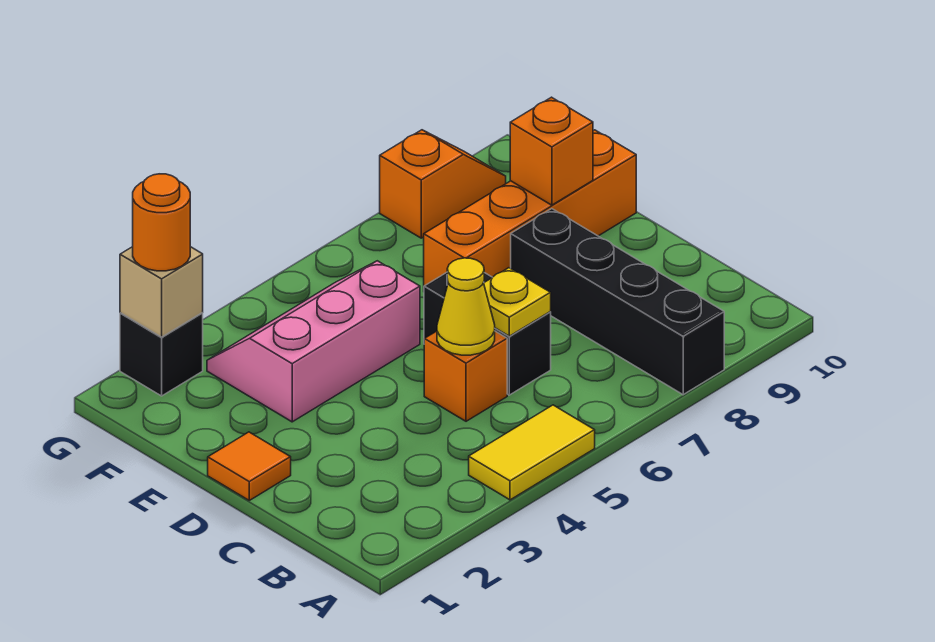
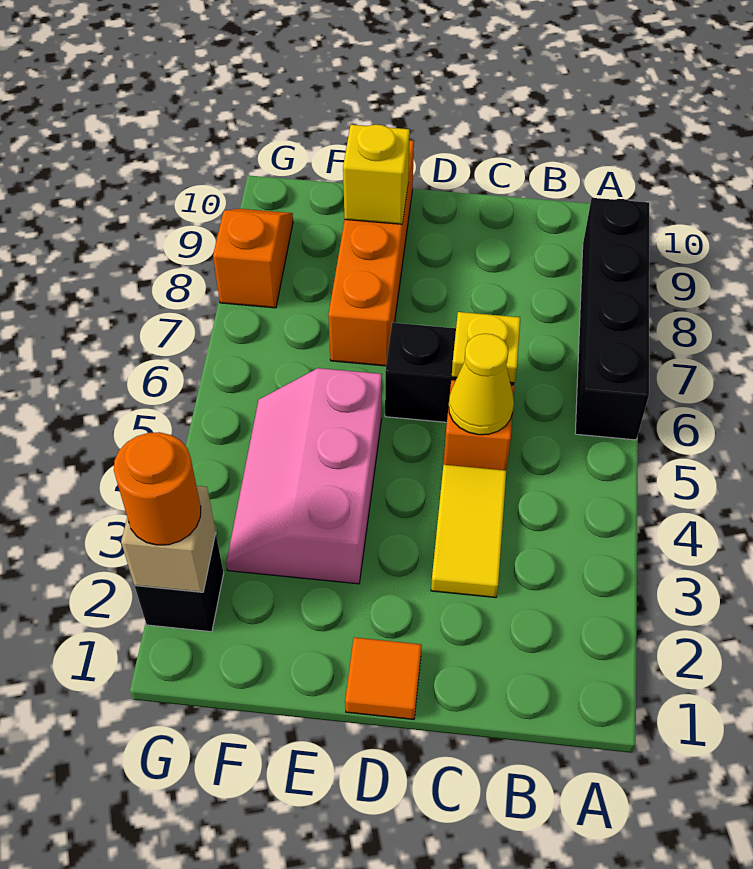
yellow tile A4:A5 level 1 -> yellow tile C3:C4 level 1
black brick A8:D8 level 1 -> black brick A6:A9 level 1
orange brick E9 level 2 -> yellow brick E9 level 2

